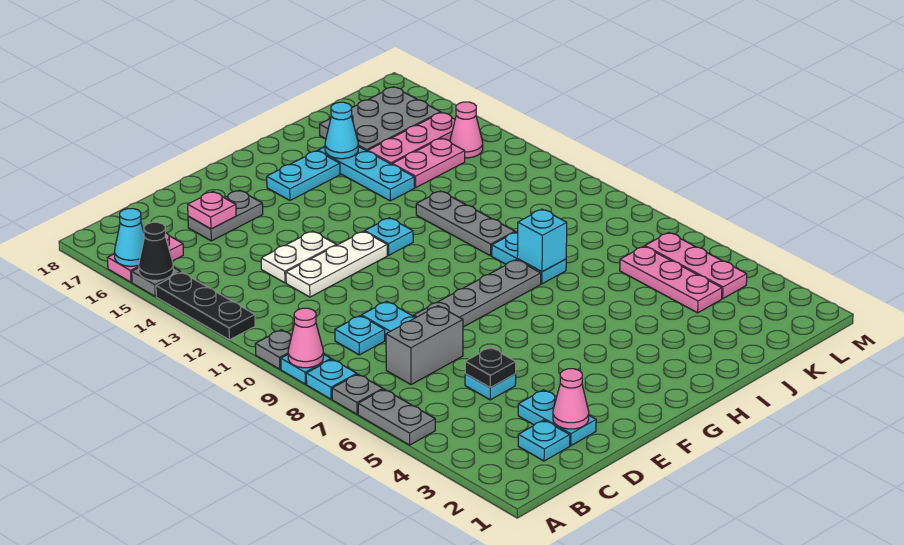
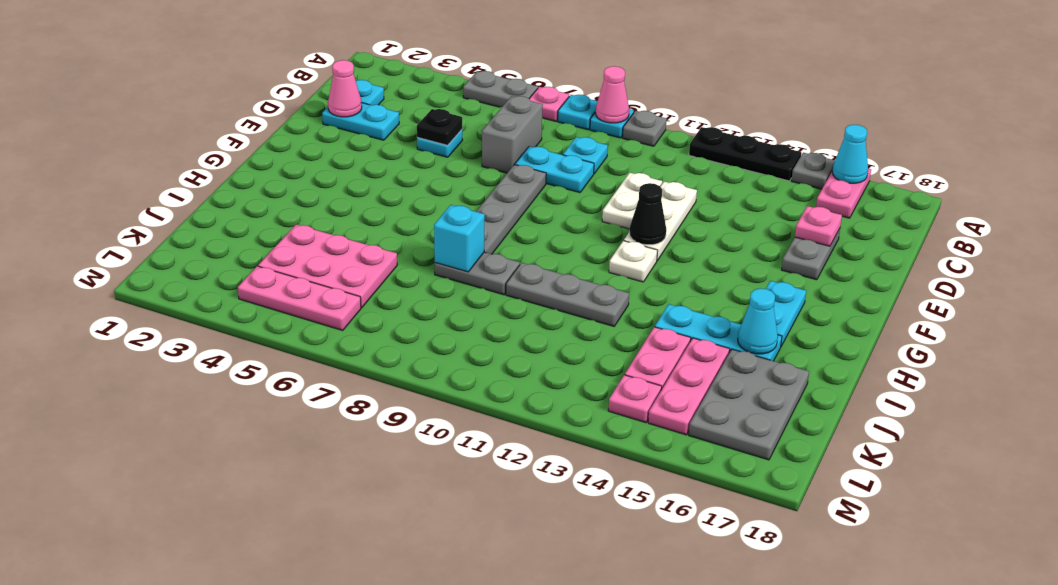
grey plate A7 level 1 -> pink plate A7 level 1
black cone A15 level 2 -> black cone F12 level 2
white plate D13:E13 level 1 -> white plate D11:E11 level 1
cyan plate G12 level 1 -> white plate G12 level 1
cyan plate I8:I9 level 1 -> grey plate I8:I9 level 1
pink plate K4:K6 level 1 -> pink plate J4:K6 level 1
pink cone L14 level 1 -> pink plate L14 level 1

